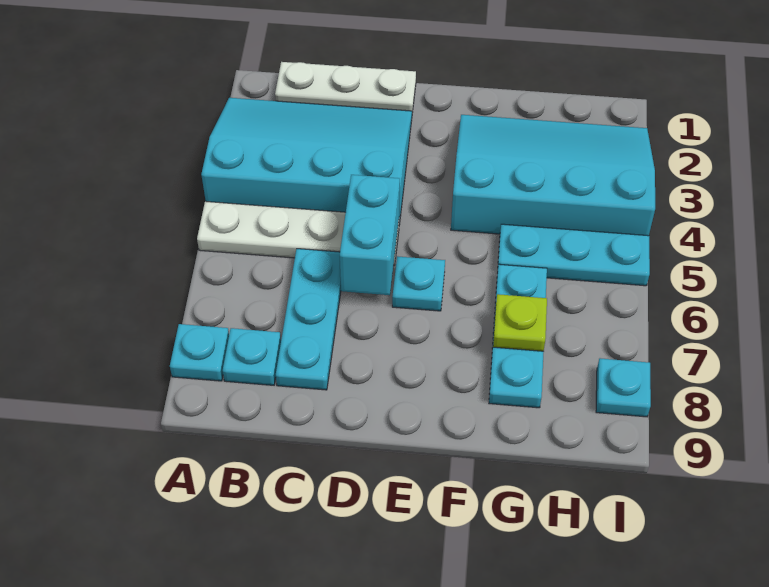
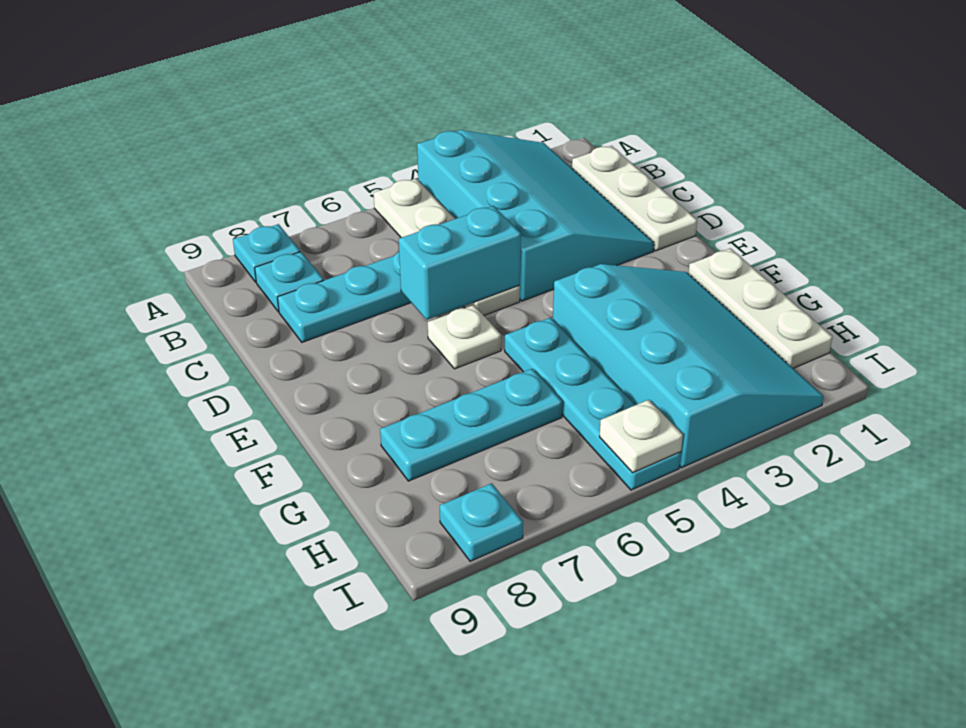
cyan plate E6 level 1 -> white plate E6 level 1
none -> white plate F1:H1 level 1
cyan plate G5:I5 level 1 -> cyan plate F5:I5 level 1
lime plate G7 level 2 -> none
none -> white plate I5 level 2

